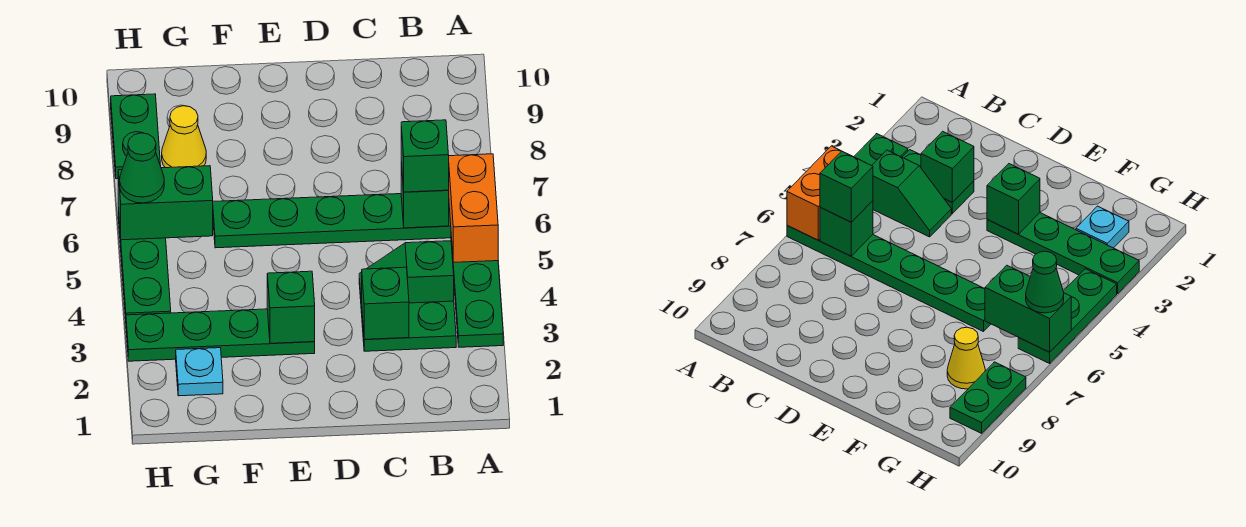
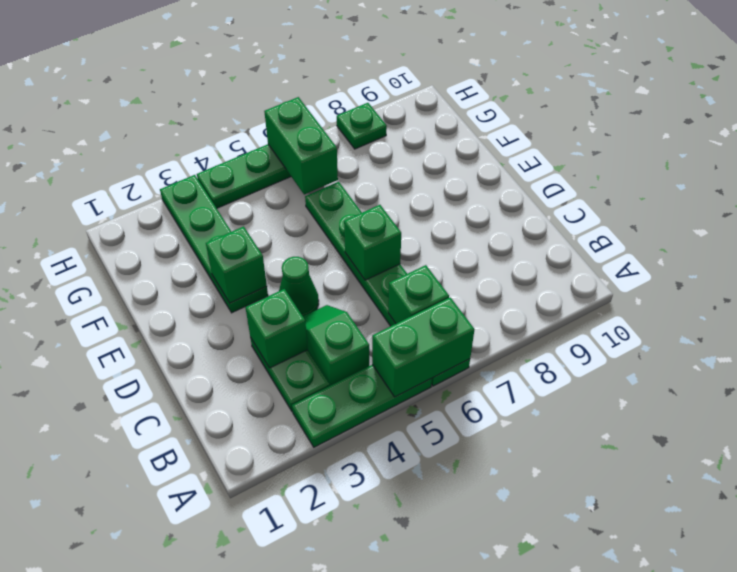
orange brick A5:A6 level 2 -> green brick A5:A6 level 2
green brick B6 level 3 -> green brick D6 level 2
cyan plate G2 level 1 -> none
yellow cone G8 level 1 -> none
green cone H6 level 3 -> green cone D4 level 1
green plate H8:H9 level 1 -> green plate H8 level 1

